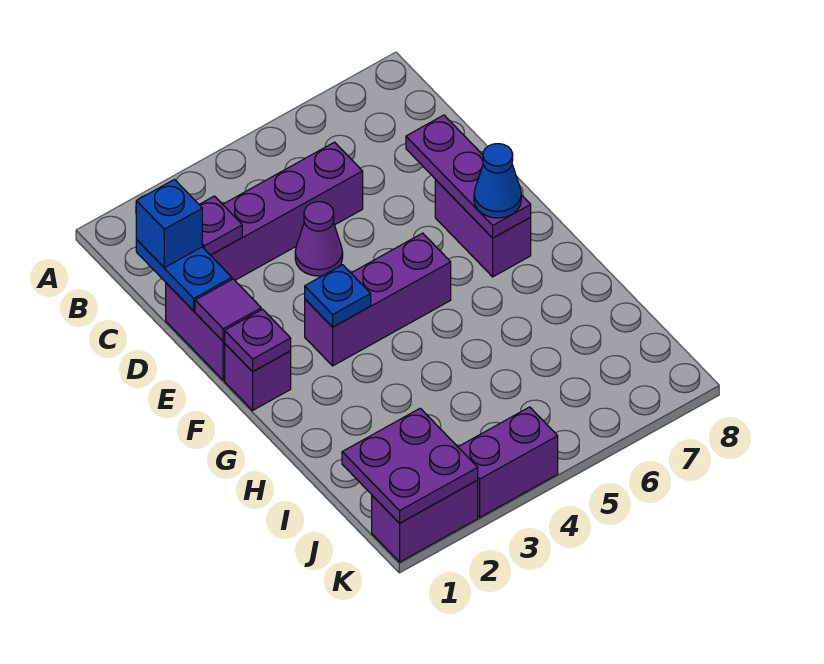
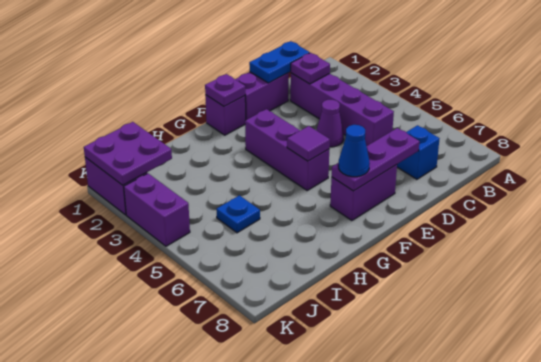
blue brick C1 level 3 -> blue brick C7 level 1
purple tile E1 level 2 -> purple tile F5 level 2
blue plate F3 level 2 -> blue plate I5 level 1

